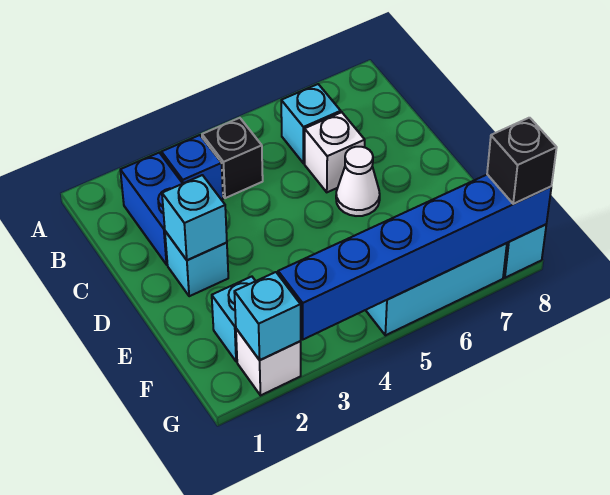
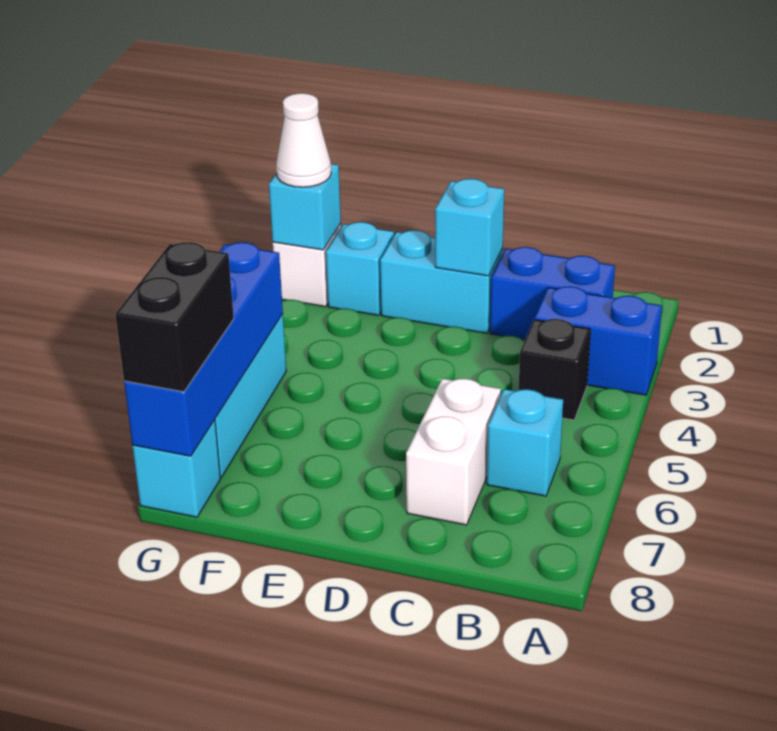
blue brick B3 level 1 -> blue brick A3:B3 level 1
white brick C6 level 1 -> white brick C6:C7 level 1
cyan brick D2 level 1 -> cyan brick D2:E2 level 1
white cone D6 level 1 -> white cone G2 level 3
blue brick G3:G8 level 2 -> blue brick G5:G8 level 2
black brick G8 level 3 -> black brick G7:G8 level 3

